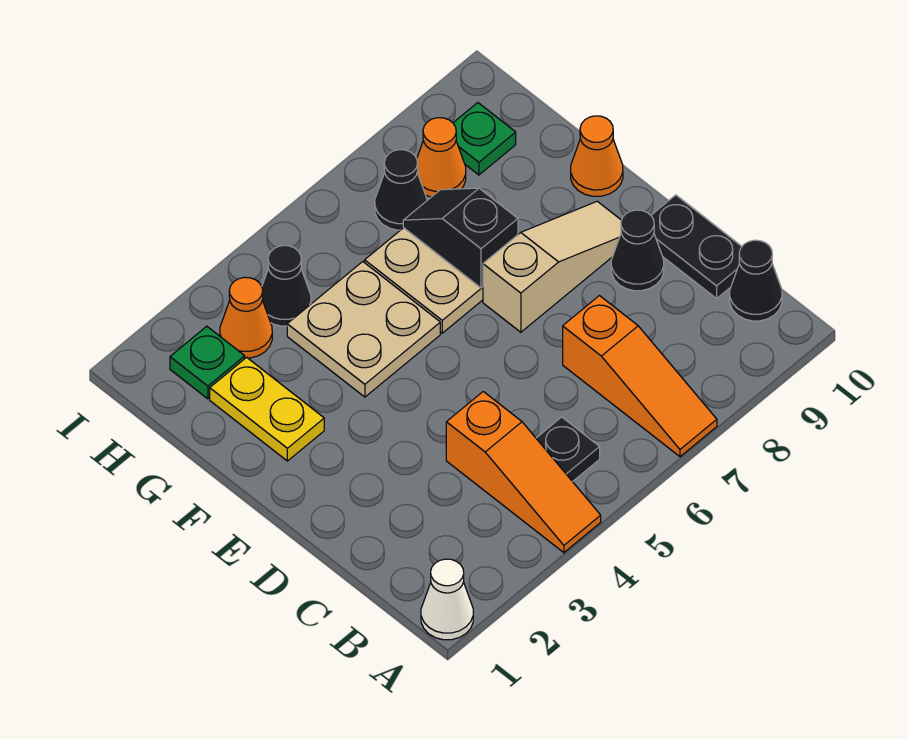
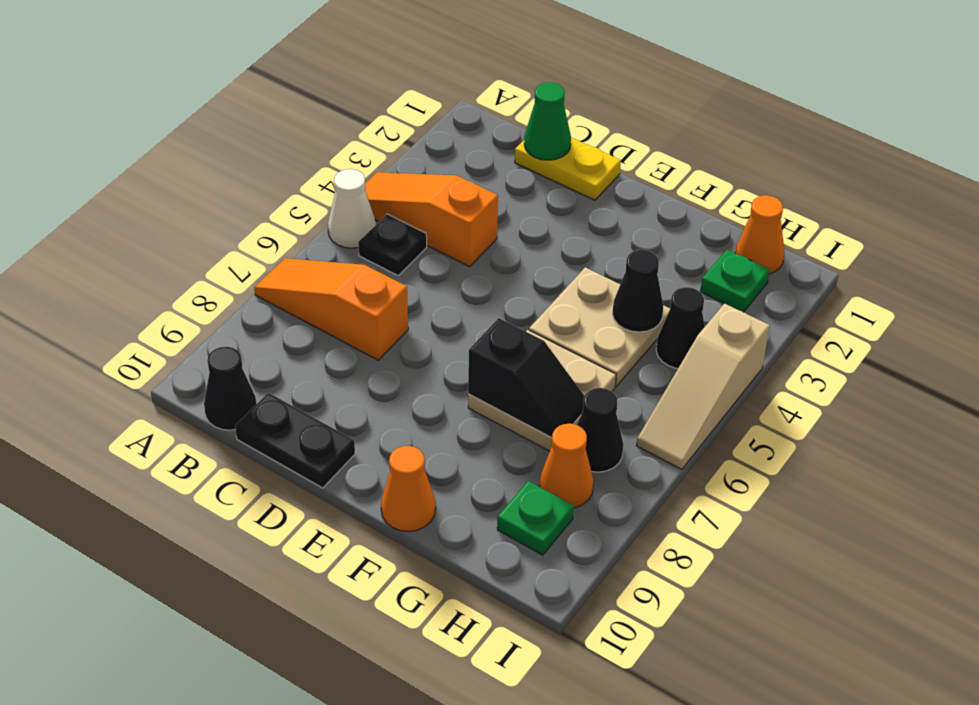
white cone A1 level 1 -> white cone A5 level 1
none -> green cone C1 level 2
black cone D9 level 1 -> black cone G4 level 2
tan slope E7:E9 level 1 top 7 -> tan slope I4:I6 level 1 top 4
yellow plate F2:G2 level 1 -> yellow plate C1:D1 level 1
orange cone H3 level 1 -> orange cone H1 level 1

